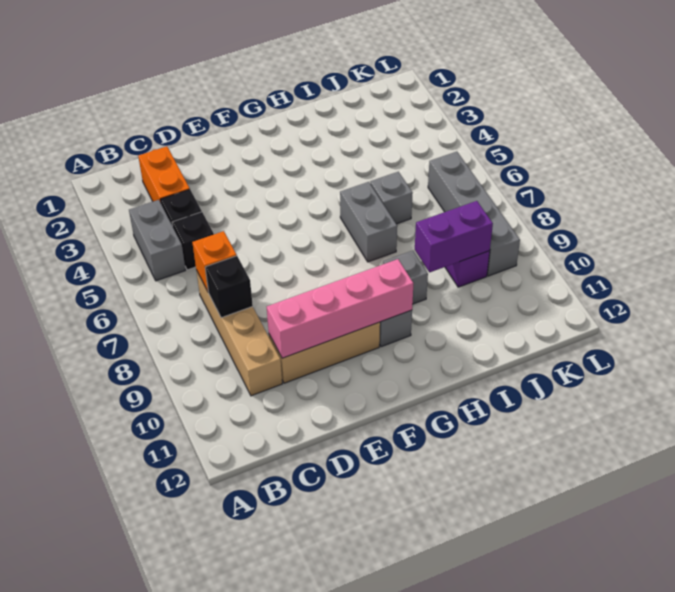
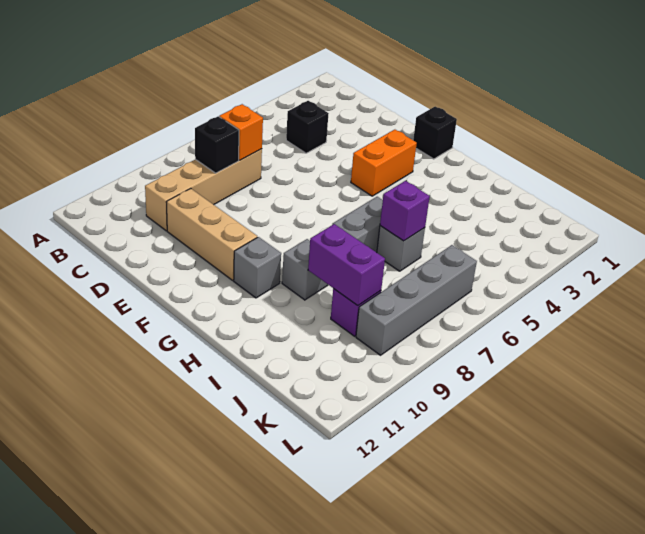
grey brick B4:B5 level 1 -> none
orange brick C2:C3 level 1 -> orange brick F3:F4 level 1
black brick C5 level 1 -> black brick F1 level 1
pink brick D10:G10 level 2 -> none
none -> purple brick I6 level 2

